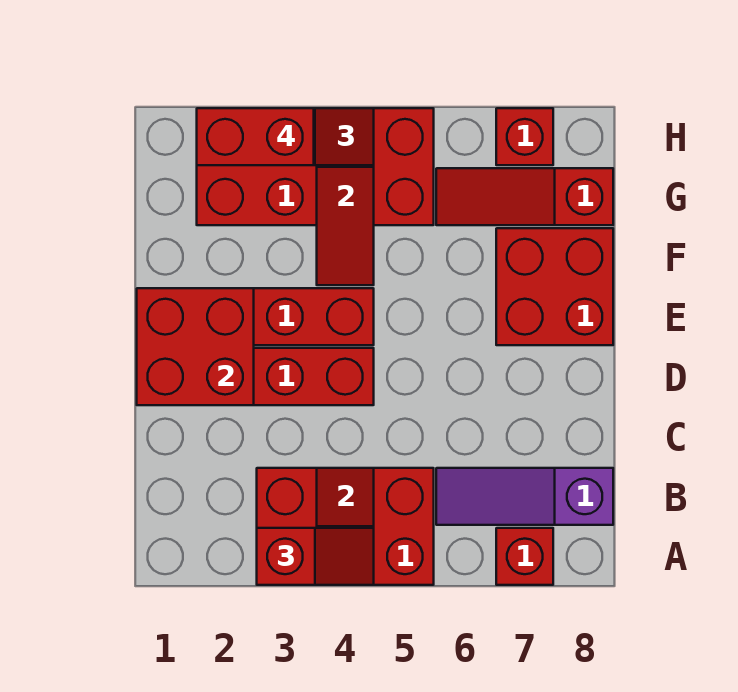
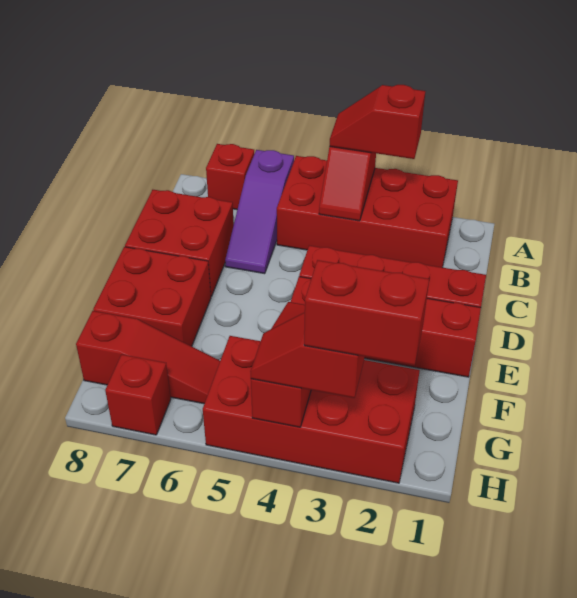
red brick A3:B5 level 1 -> red brick A2:B5 level 1
purple slope B6:B8 level 1 top 8 -> purple slope A6:C6 level 1 top A
red brick D1:E2 level 2 -> red brick C7:D8 level 1

